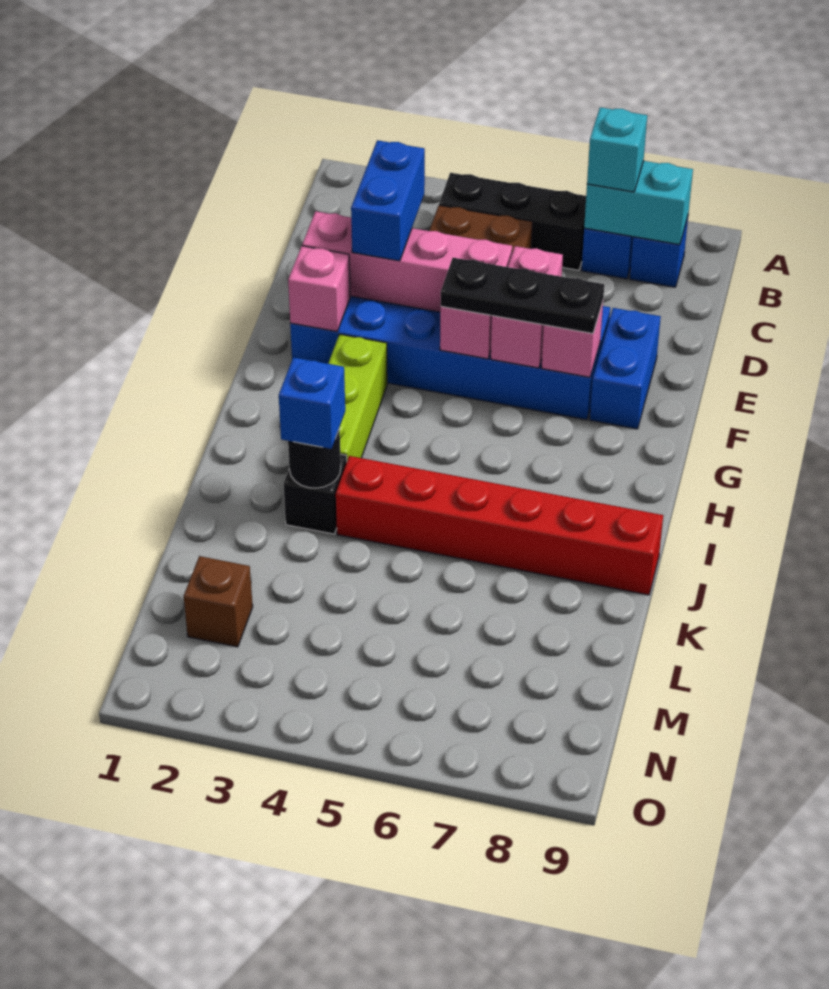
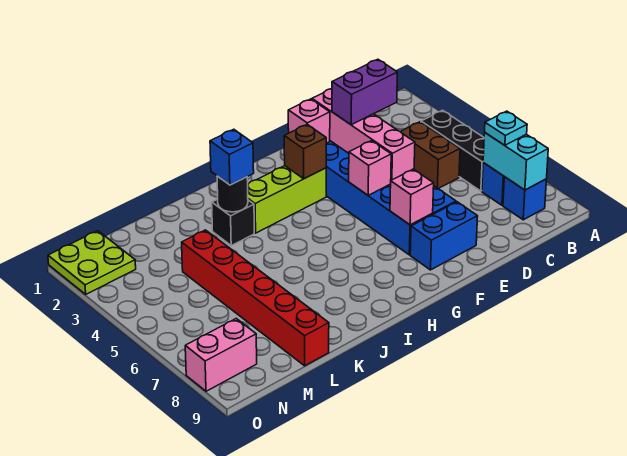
cyan brick B7 level 3 -> cyan plate B7 level 3
blue brick D3:E3 level 3 -> purple brick D3:E3 level 3
pink brick E6:F6 level 2 -> pink brick N8:O8 level 1
black plate F5:F7 level 3 -> none
red brick J4:J9 level 1 -> red brick L4:L9 level 1
brown brick M2 level 1 -> brown brick G3 level 2
none -> lime plate N1:O2 level 1

